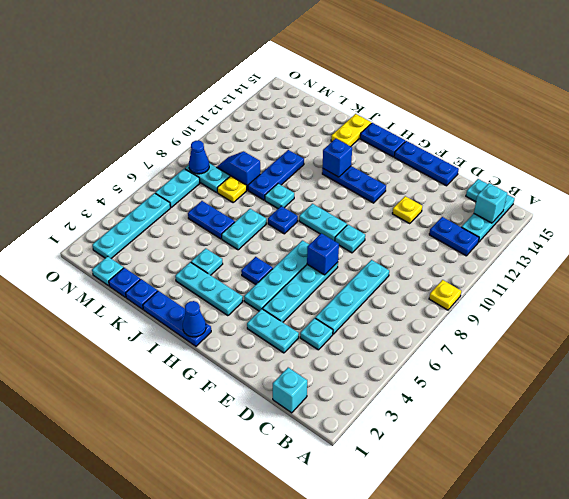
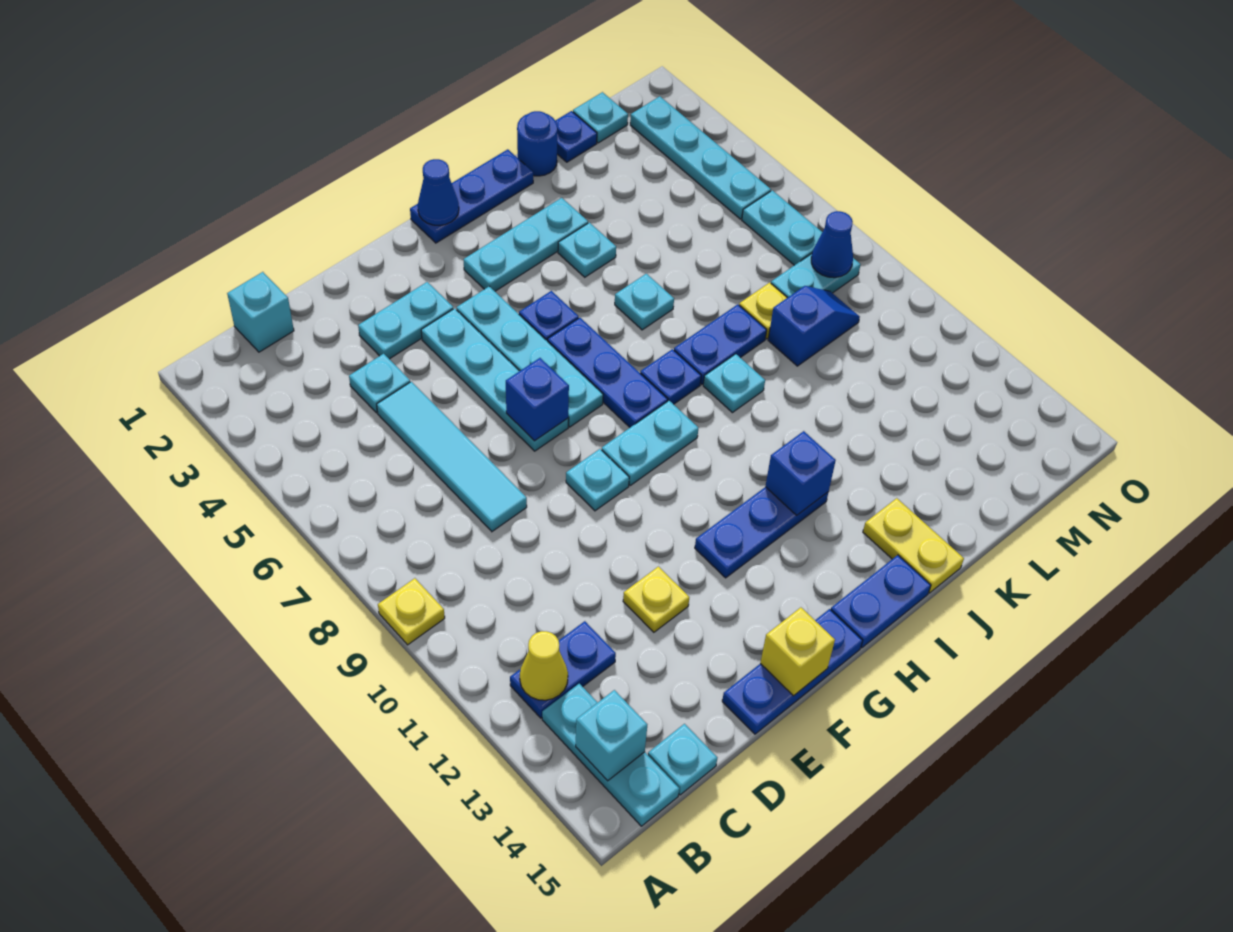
none -> yellow cone B12 level 2
cyan plate D5:D8 level 1 -> cyan tile D5:D8 level 1
none -> yellow brick F15 level 2
cyan plate J6:J7 level 1 -> cyan plate J6 level 1
blue plate K1 level 1 -> blue round brick K1 level 1
blue plate K6:L6 level 1 -> blue plate J8:K8 level 1
blue plate K9:K11 level 1 -> blue plate H6:H8 level 1

